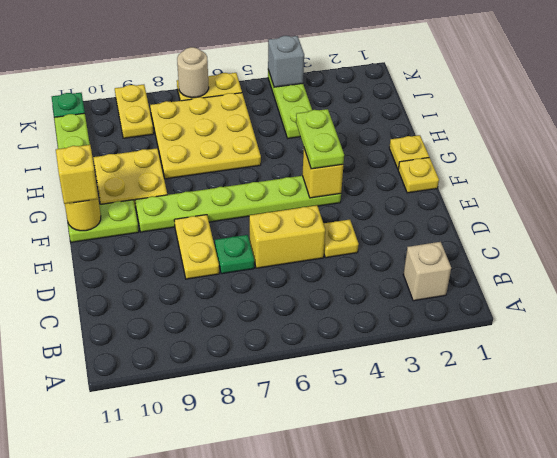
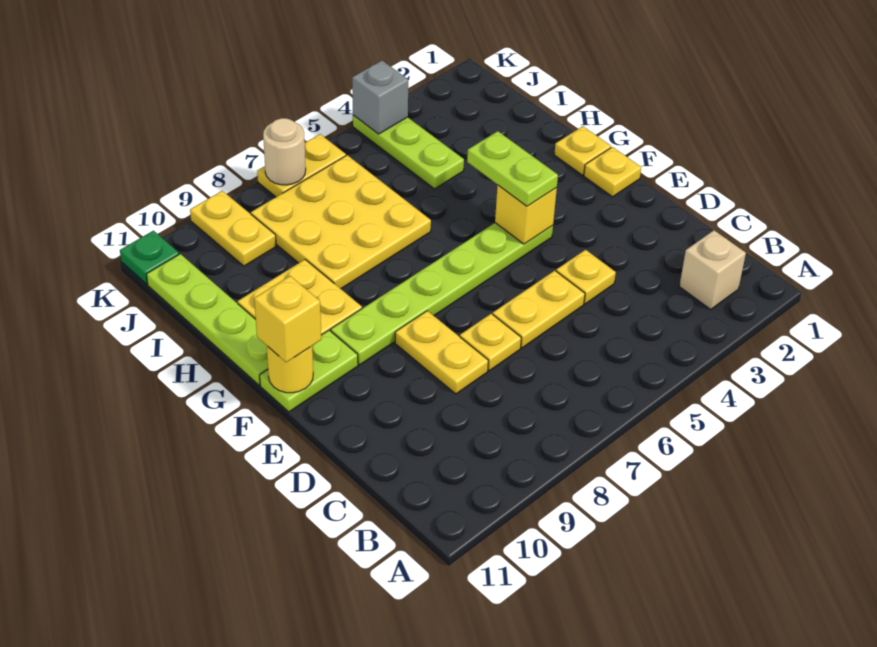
yellow brick D5:D6 level 1 -> yellow plate D5:D6 level 1
green plate D7 level 1 -> yellow plate D7 level 1

